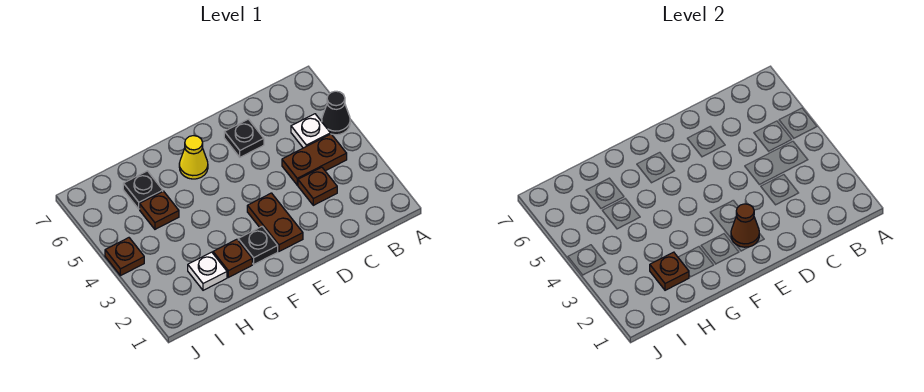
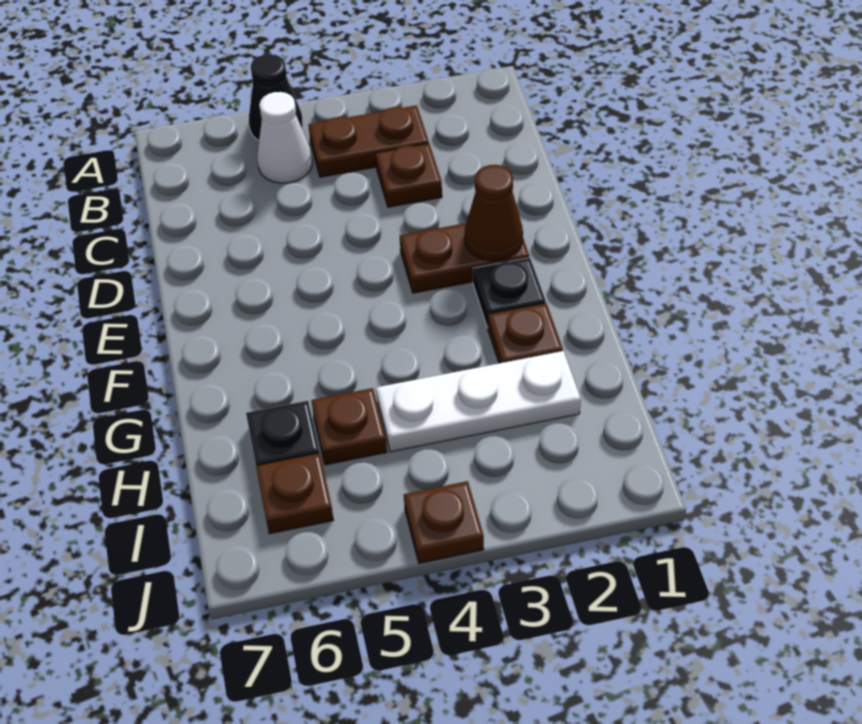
brown plate B4:C4 level 1 -> brown plate B3:B4 level 1
white plate B5 level 1 -> white cone B5 level 1
black plate D6 level 1 -> none
yellow cone F6 level 1 -> none
white plate H2 level 1 -> white plate H2:H4 level 1
brown plate H2 level 2 -> brown plate I6 level 1

